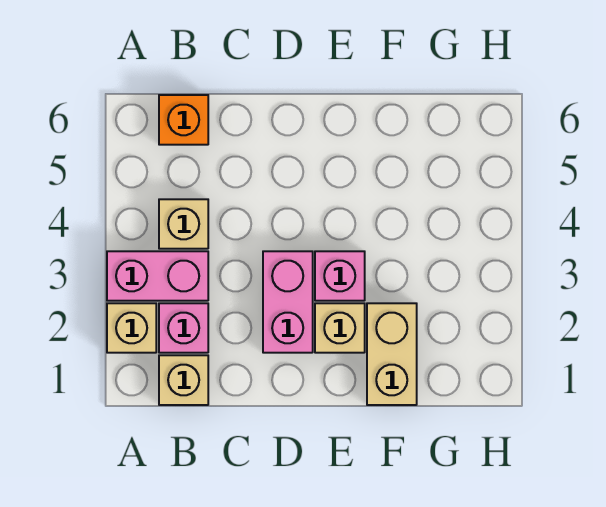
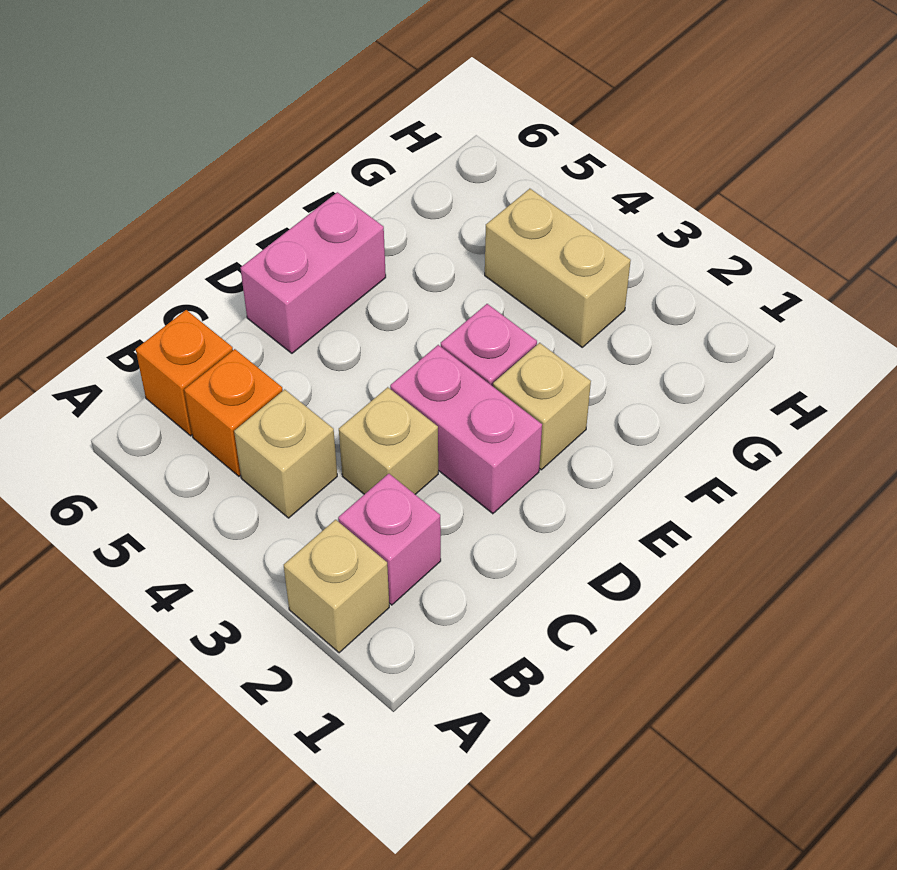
pink brick A3:B3 level 1 -> pink brick D6:E6 level 1
tan brick B1 level 1 -> tan brick C3 level 1
none -> orange brick B5 level 1
tan brick F1:F2 level 1 -> tan brick G3:G4 level 1

